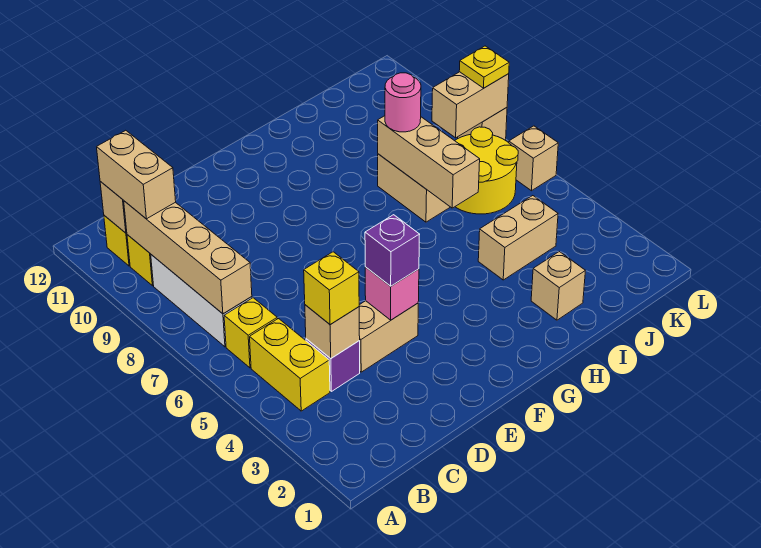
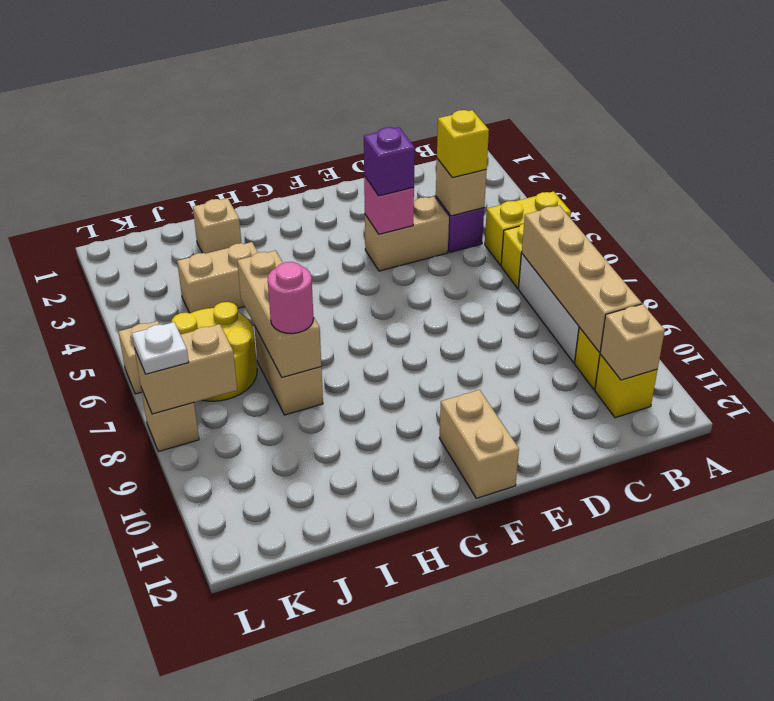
yellow brick B4:B5 level 1 -> yellow brick A5:B5 level 1
tan brick B10:B11 level 3 -> tan brick F11:F12 level 1
yellow plate L8 level 3 -> white plate L8 level 3

